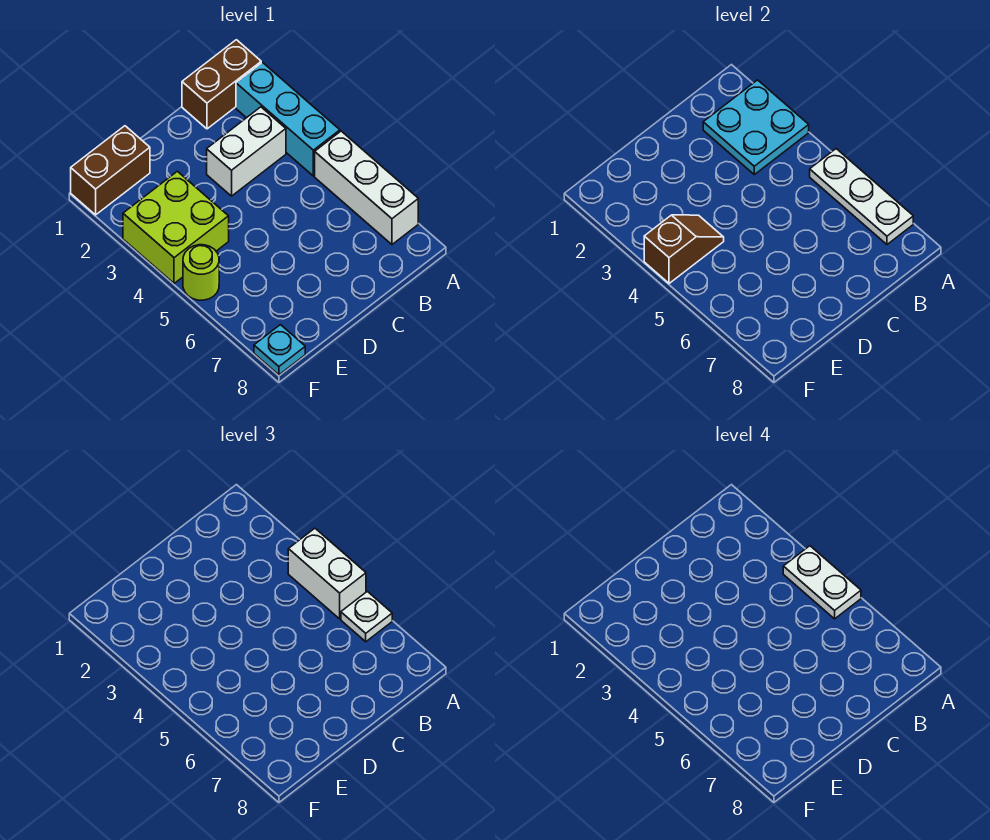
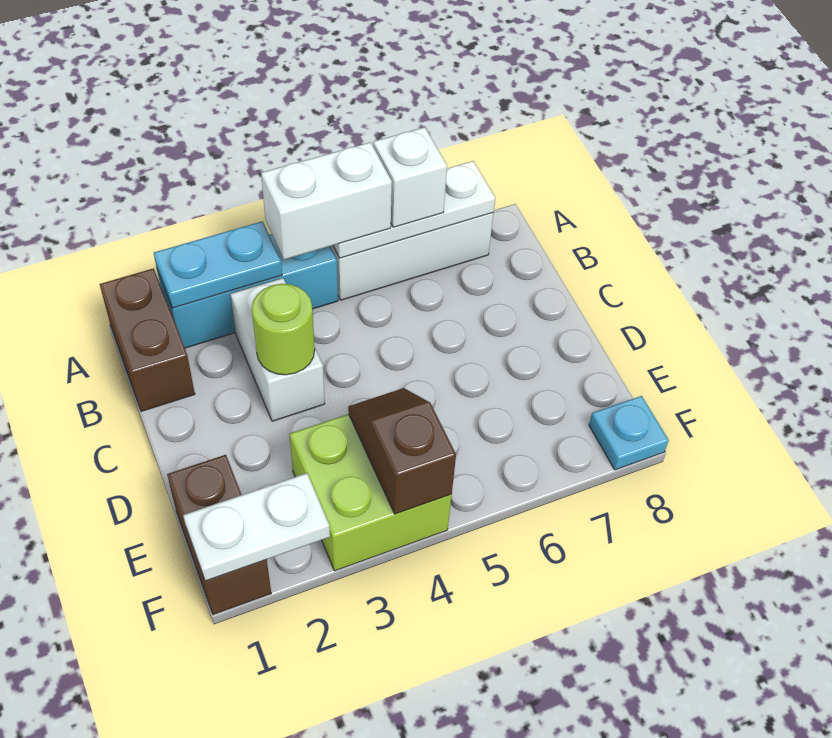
cyan plate A2:B3 level 2 -> cyan plate A2:A3 level 2
white plate A4:A5 level 4 -> white plate F1:F2 level 2
white plate A6 level 3 -> white brick A6 level 3
lime round brick F5 level 1 -> lime round brick C3 level 2

